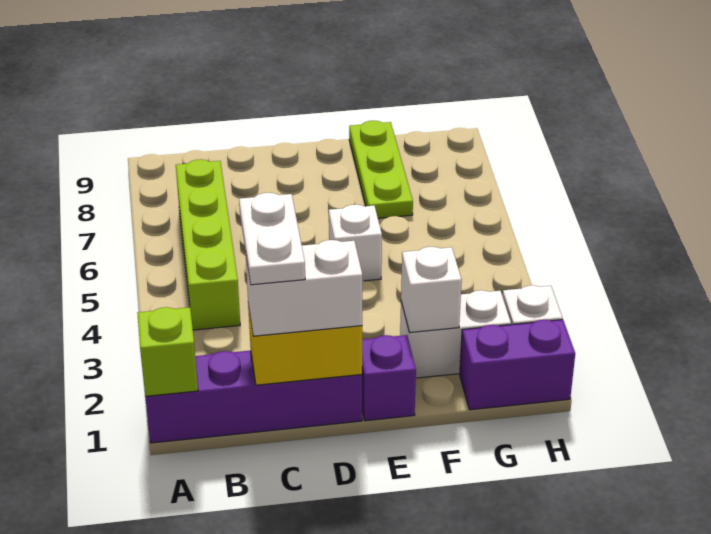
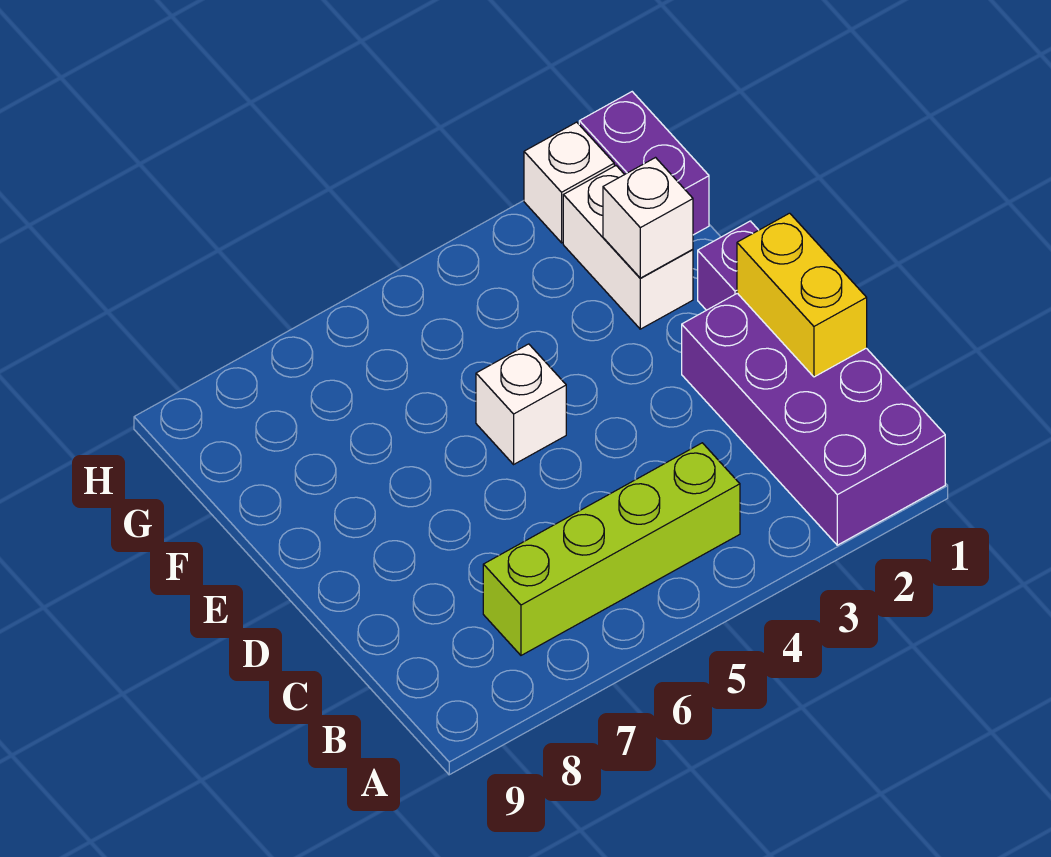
purple brick A1:D1 level 1 -> purple brick A1:D2 level 1
lime brick A1 level 2 -> none
white brick C1:D1 level 3 -> none
white plate C1:C2 level 4 -> none
lime plate F7:F9 level 1 -> none

